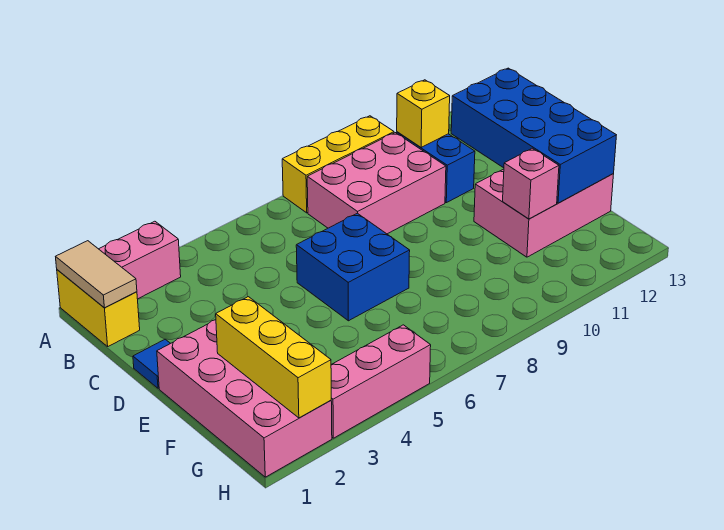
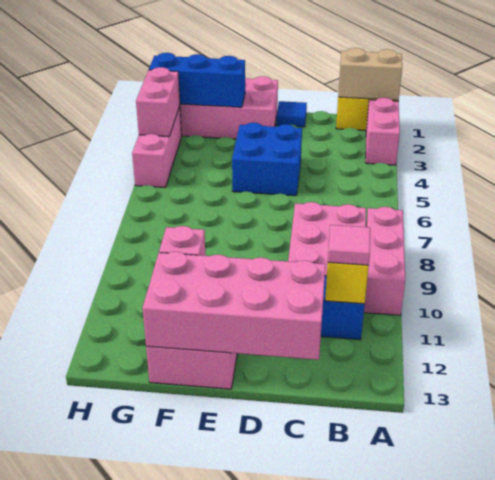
tan tile A1:B1 level 2 -> tan brick A1:B1 level 2
yellow brick A8:A10 level 1 -> pink brick A8:A10 level 1
none -> pink tile B11 level 3
blue brick C12:F13 level 2 -> pink brick C12:F13 level 2
blue brick D6:E7 level 1 -> blue brick D4:E5 level 1
yellow brick F2:H2 level 2 -> blue brick F2:H2 level 2
none -> pink brick H3:H4 level 2

